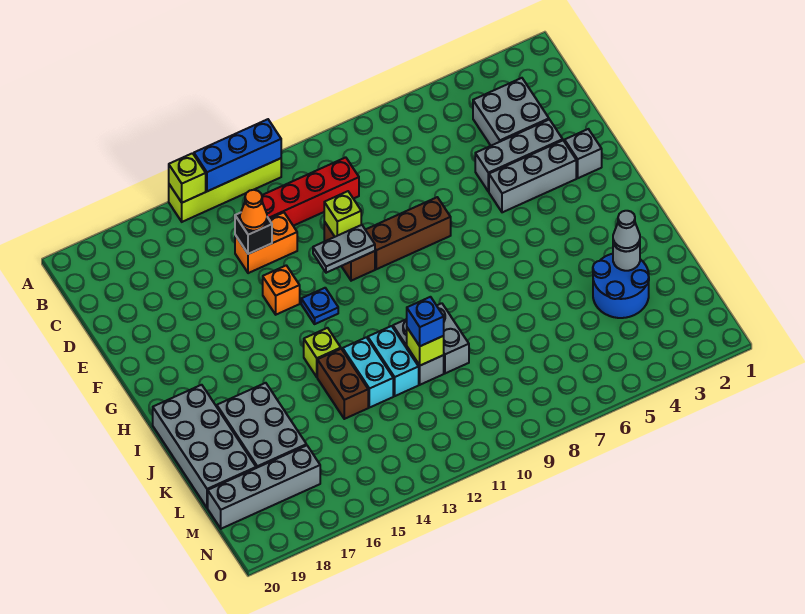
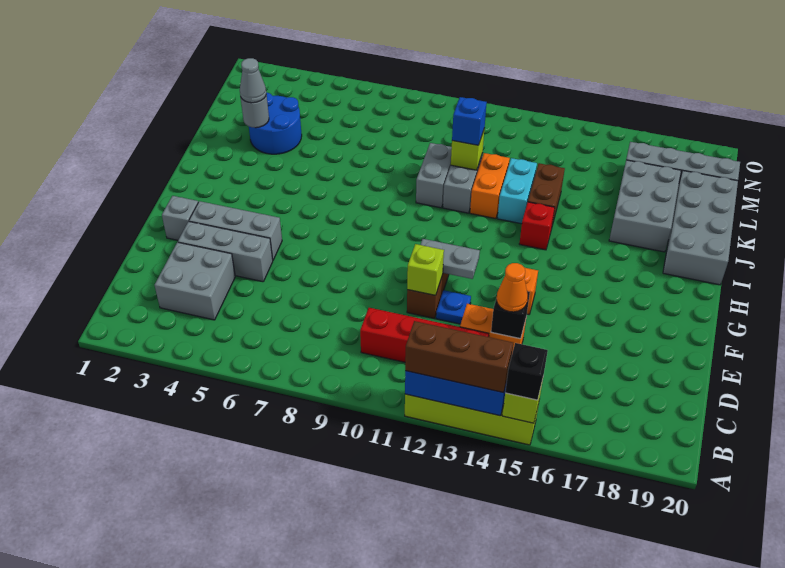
none -> black brick A15 level 3
brown brick F8:F10 level 1 -> brown brick A12:A14 level 3
blue plate G13 level 1 -> blue plate E12 level 1
lime brick I14 level 1 -> red brick I14 level 1
cyan brick J12:K12 level 1 -> orange brick J12:K12 level 1

